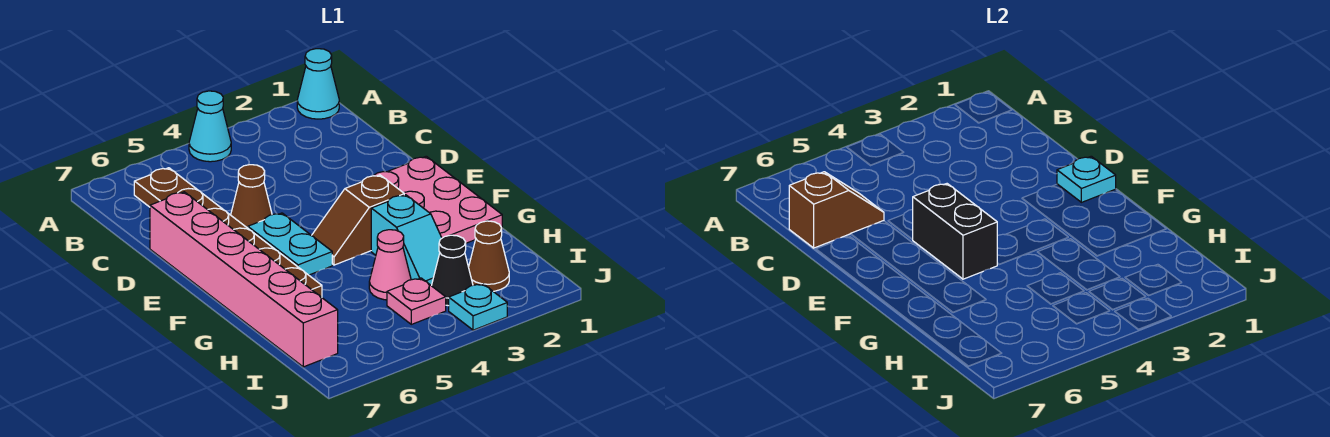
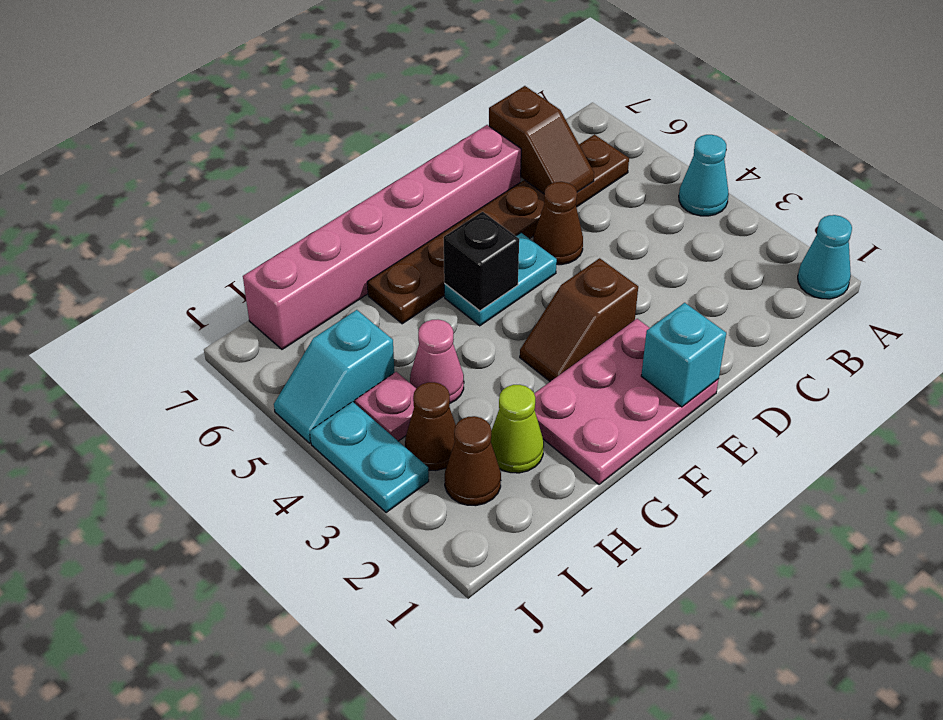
cyan plate E1 level 2 -> cyan brick E1 level 2
black brick E5:F5 level 2 -> black brick F5 level 2
brown slope F3:F4 level 1 top 3 -> brown slope E3:F3 level 1 top E
cyan slope G3:H3 level 1 top G -> cyan slope I5:J5 level 1 top I
none -> lime cone H2 level 1
black cone I3 level 1 -> brown cone I3 level 1
cyan plate J3 level 1 -> cyan plate J3:J4 level 1

